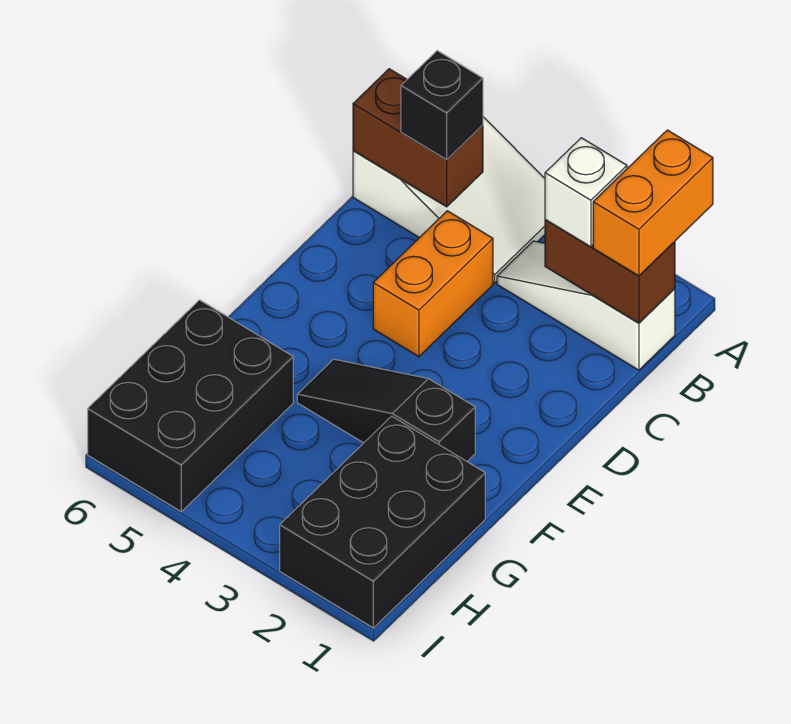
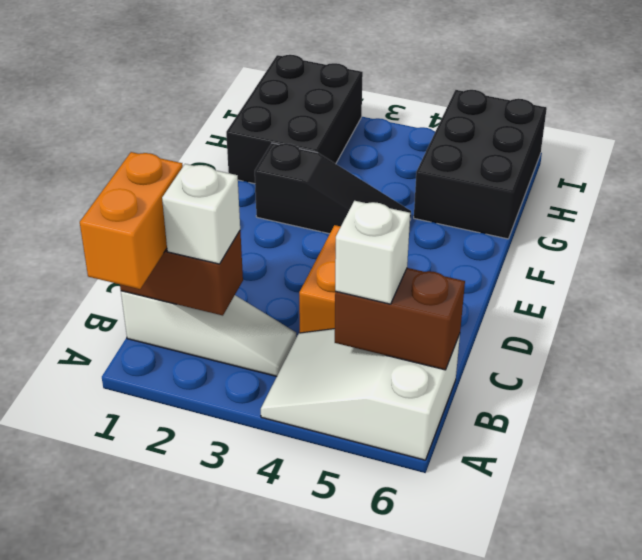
black brick B5 level 3 -> white brick B5 level 3

